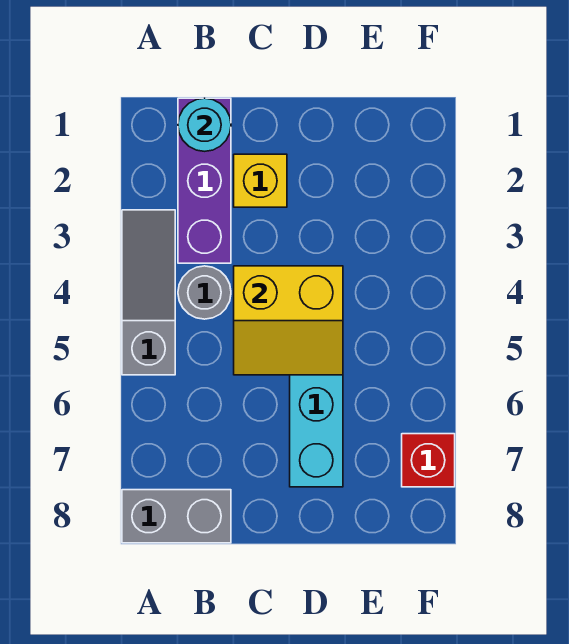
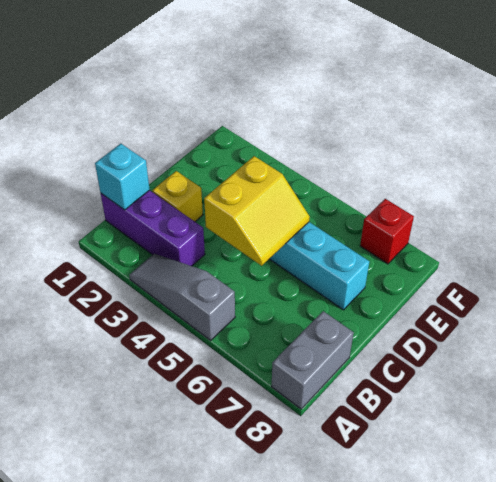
cyan round brick B1 level 2 -> cyan brick B1 level 2
grey round brick B4 level 1 -> none

